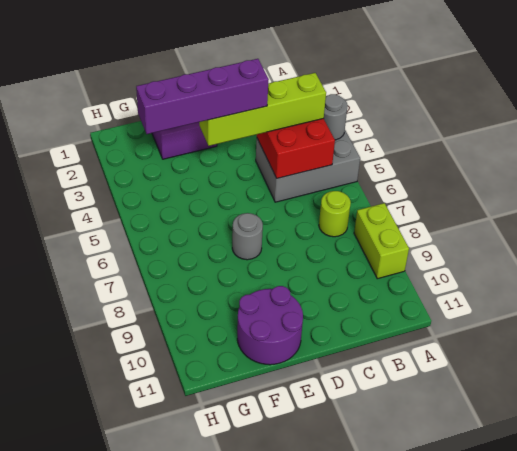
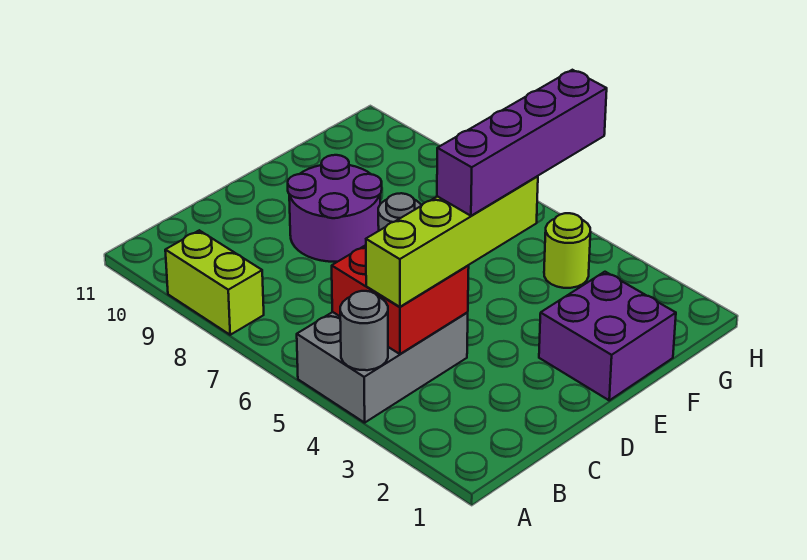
lime round brick B7 level 1 -> lime round brick G4 level 1
purple round brick E10:F11 level 1 -> purple round brick D8:E9 level 1

